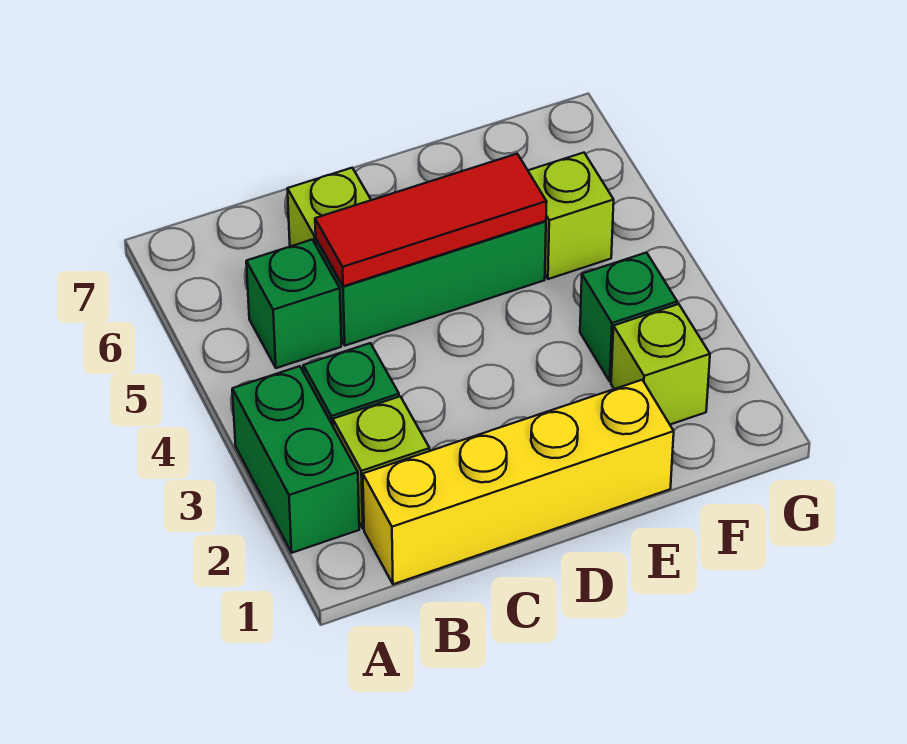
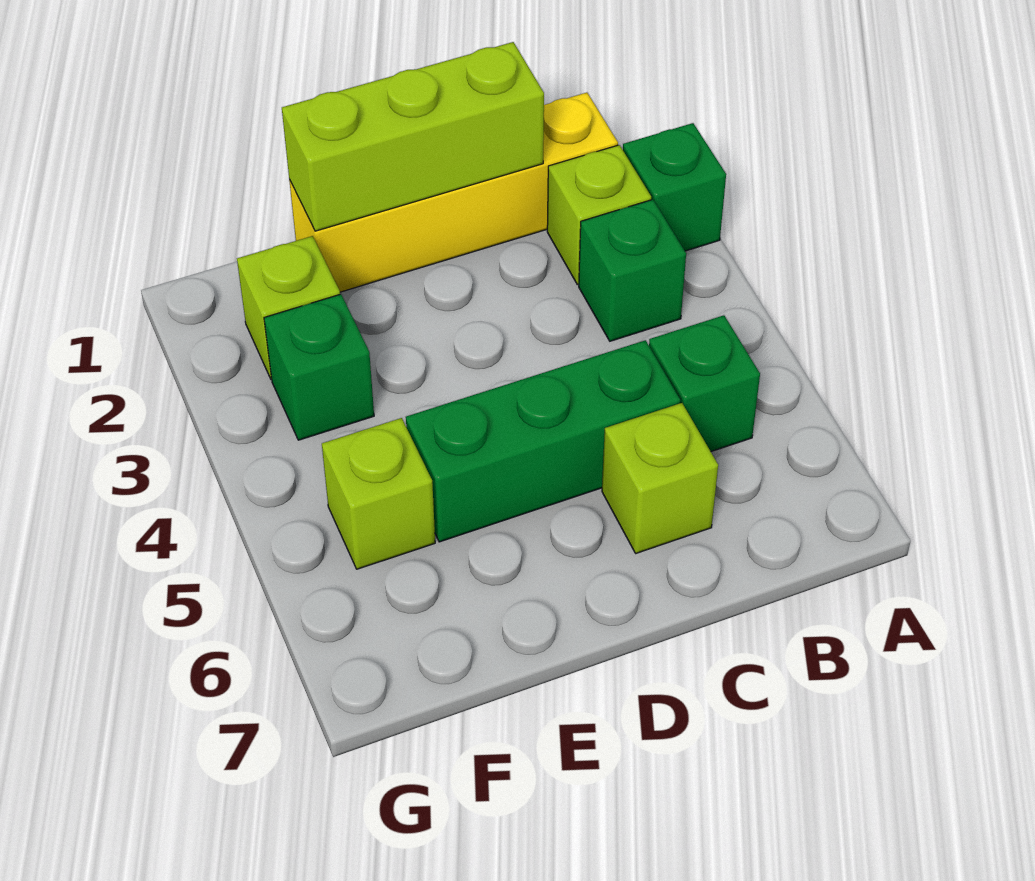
green brick A2:A3 level 1 -> green brick A2 level 1
none -> lime brick C1:E1 level 2
red tile C5:E5 level 2 -> none

